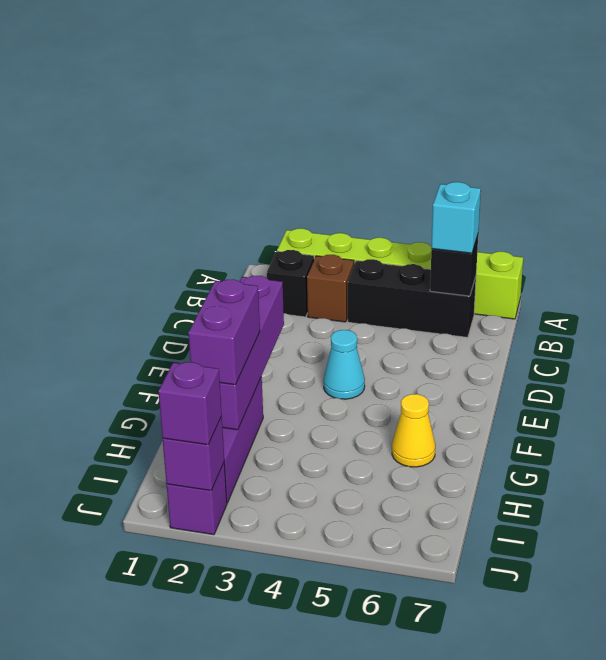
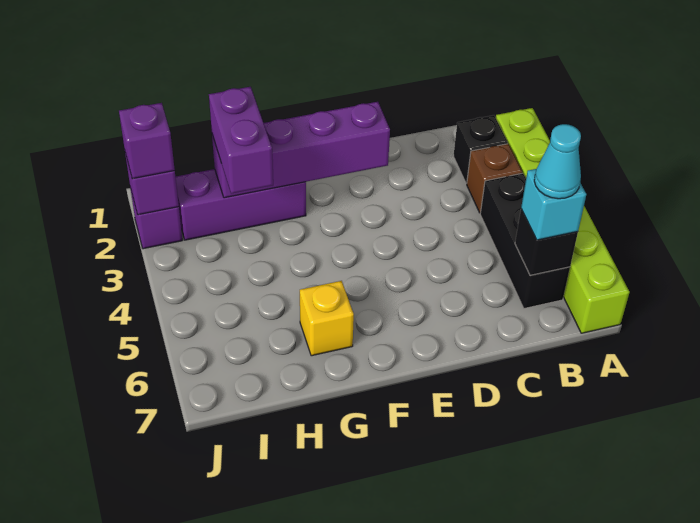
cyan cone E4 level 1 -> cyan cone B6 level 4
purple brick G2:H2 level 3 -> purple brick H2:H3 level 3
yellow cone G6 level 1 -> yellow brick G6 level 1

